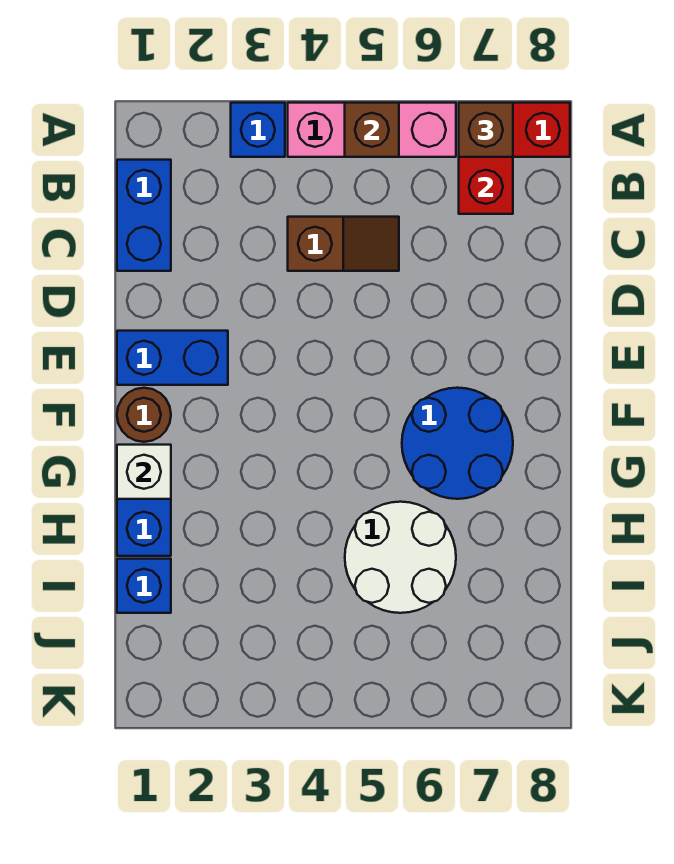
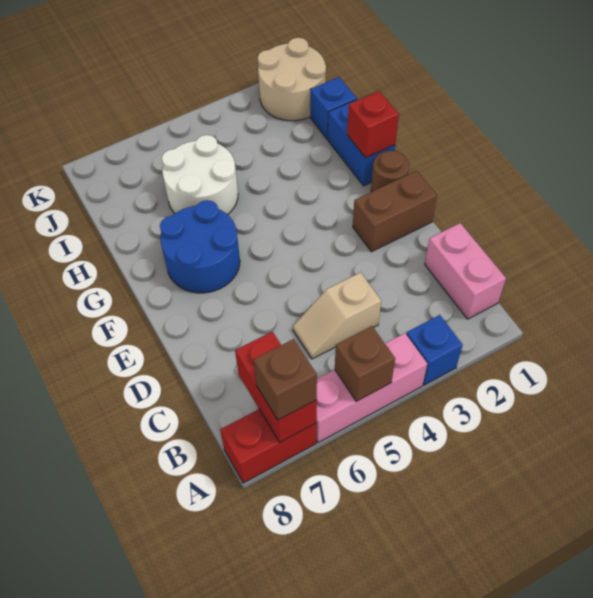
blue brick B1:C1 level 1 -> pink brick B1:C1 level 1
brown slope C4:C5 level 1 top 4 -> tan slope C4:C5 level 1 top 4
blue brick E1:E2 level 1 -> brown brick E1:E2 level 1
white brick G1 level 2 -> red brick G1 level 2
none -> tan round brick J1:K2 level 1

